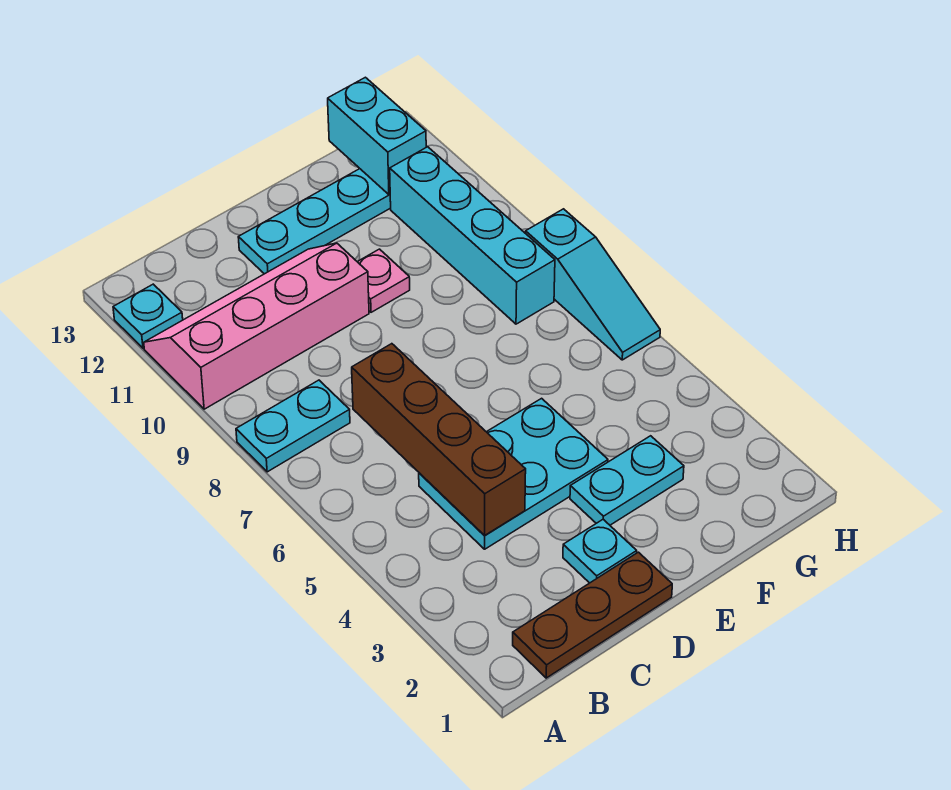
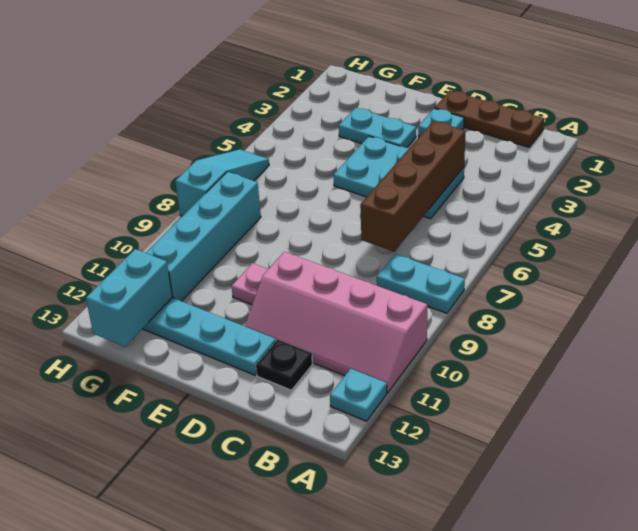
none -> black plate C12 level 1

